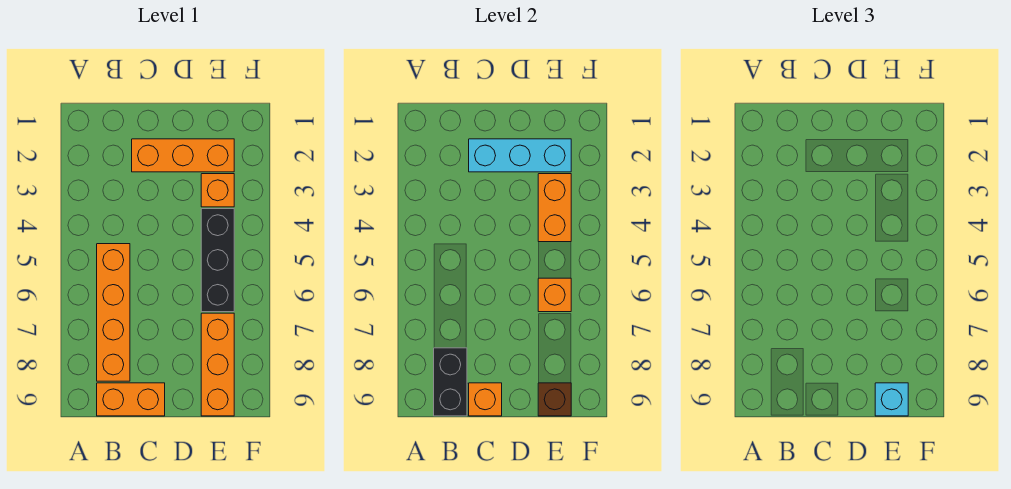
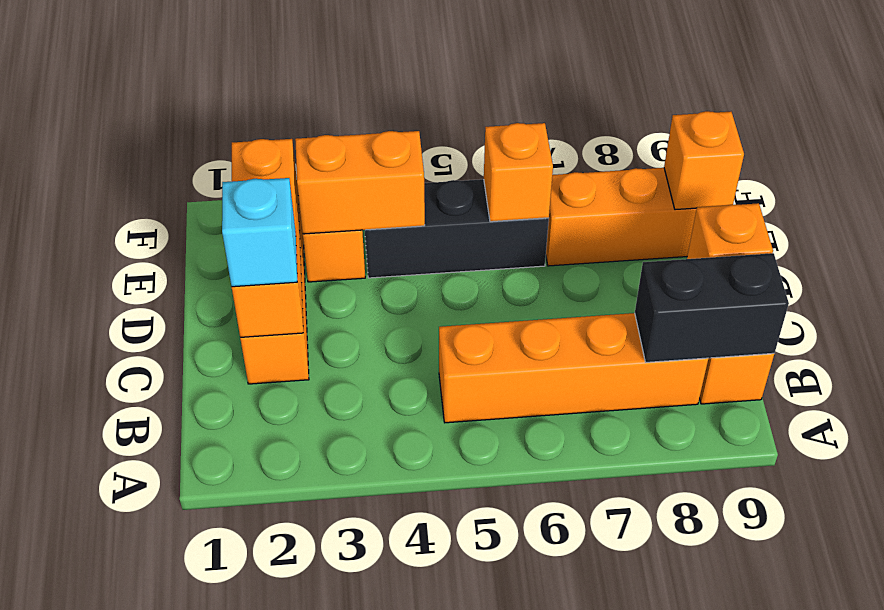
cyan brick C2:E2 level 2 -> orange brick C2:E2 level 2
brown brick E9 level 2 -> orange brick E9 level 2
cyan brick E9 level 3 -> cyan brick C2 level 3

